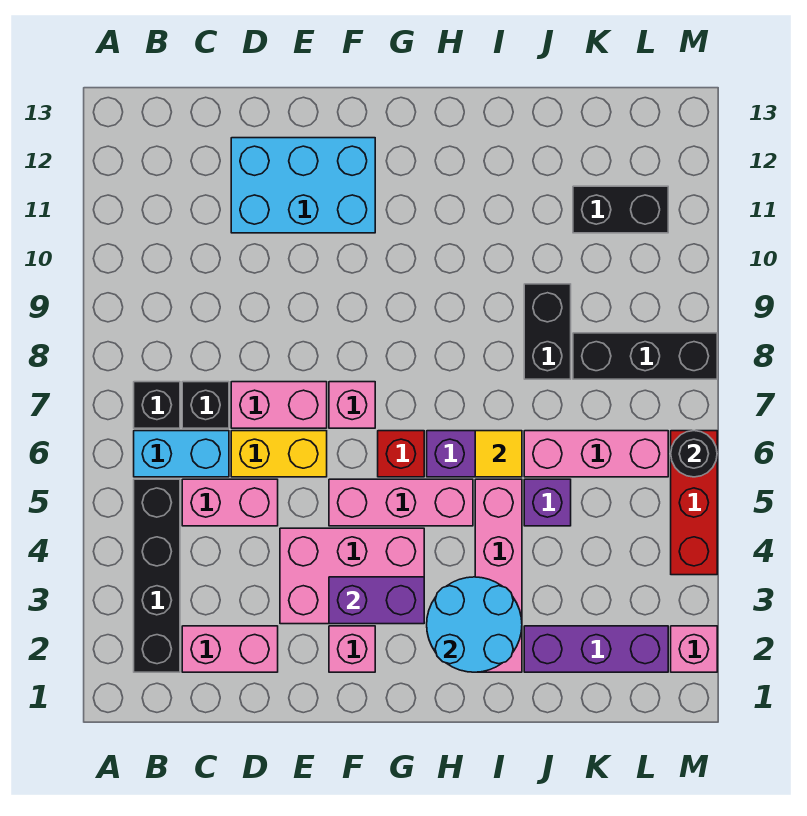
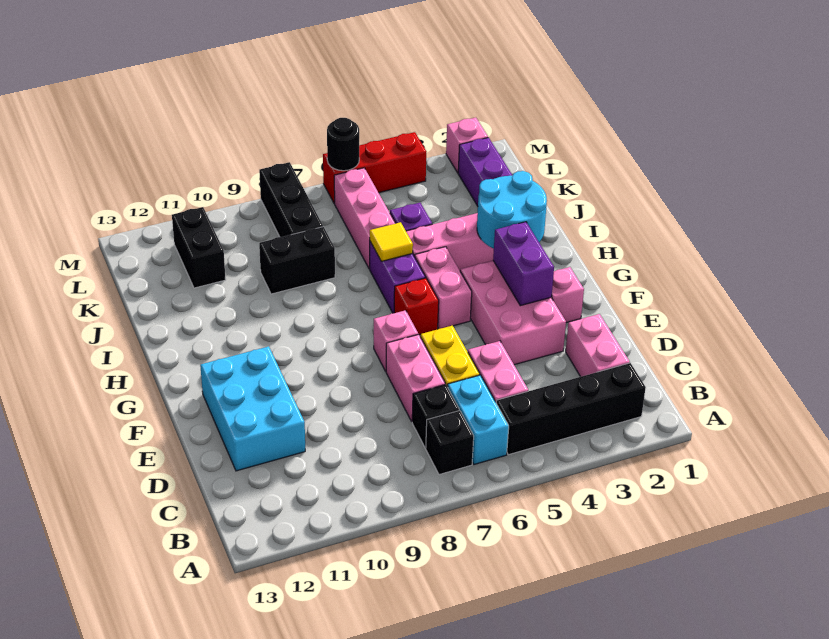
pink brick F5:H5 level 1 -> pink brick G5:H5 level 1

